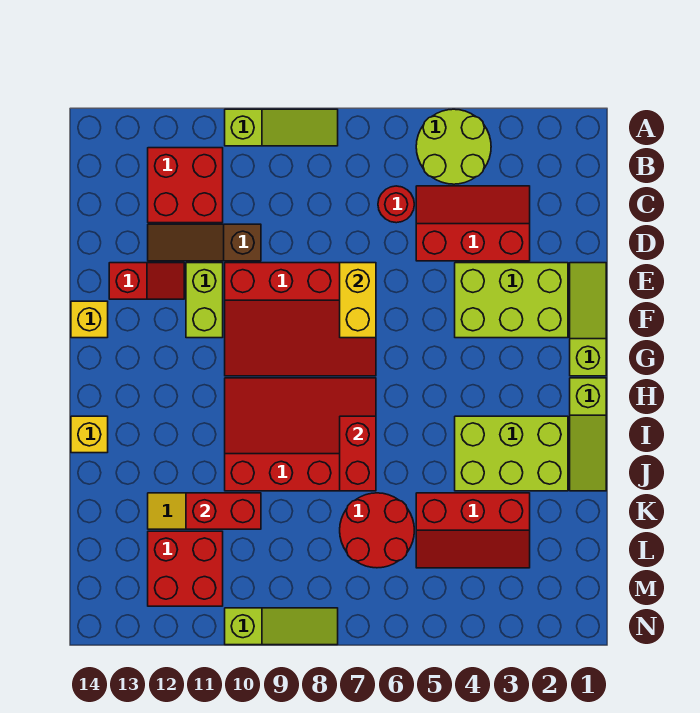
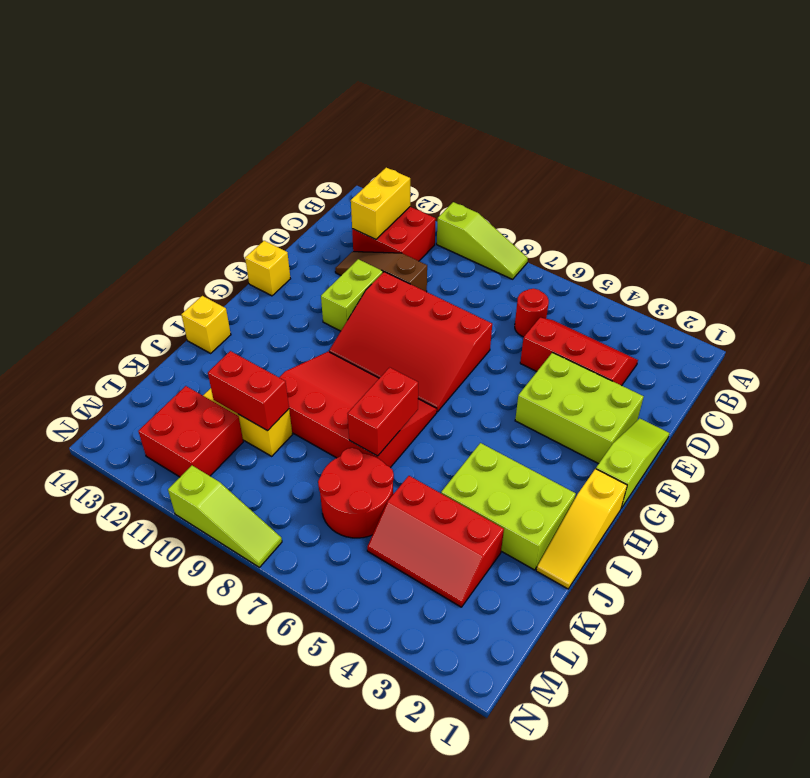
lime round brick A4:B5 level 1 -> none
yellow brick E7:F7 level 2 -> yellow brick B12:C12 level 2
red slope E12:E13 level 1 top 13 -> none
lime slope H1:J1 level 1 top H -> yellow slope H1:J1 level 1 top H

